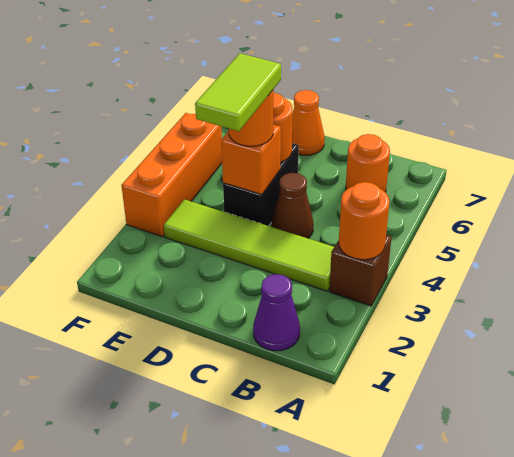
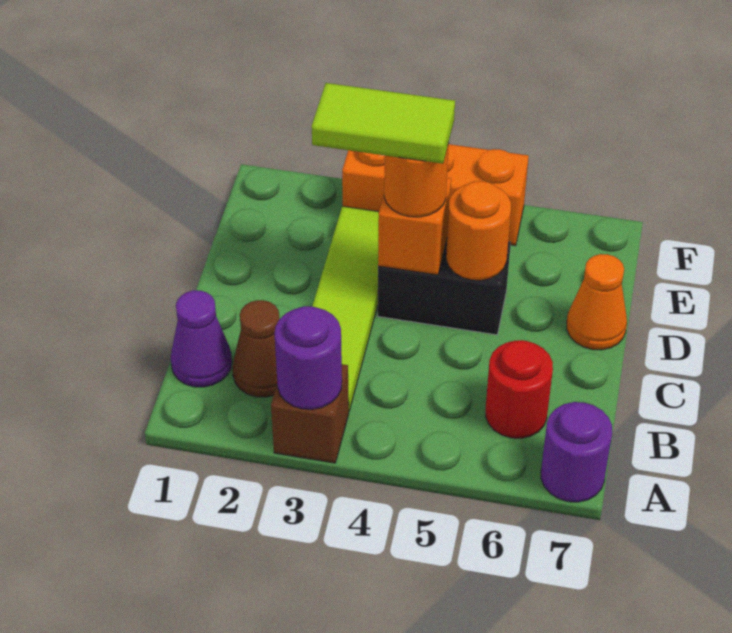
orange round brick A3 level 2 -> purple round brick A3 level 2
none -> purple round brick A7 level 1
orange round brick B6 level 1 -> red round brick B6 level 1
brown cone C4 level 1 -> brown cone B2 level 1

